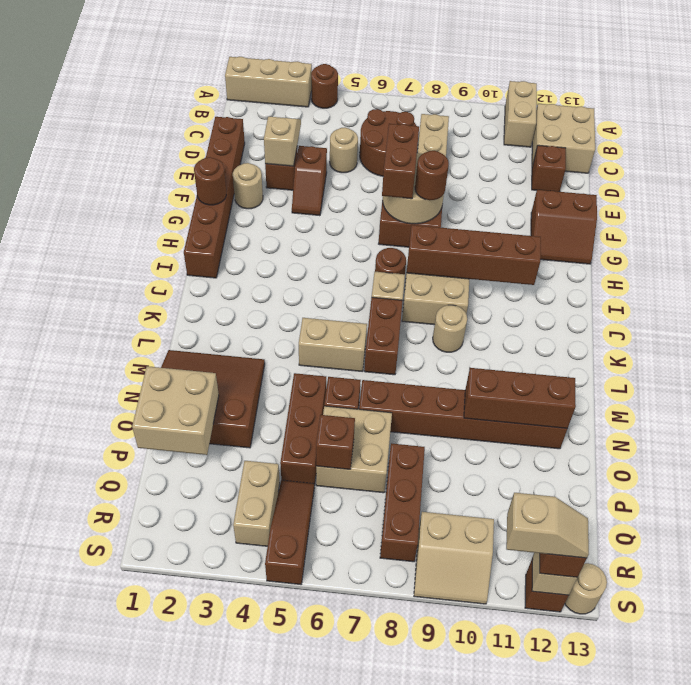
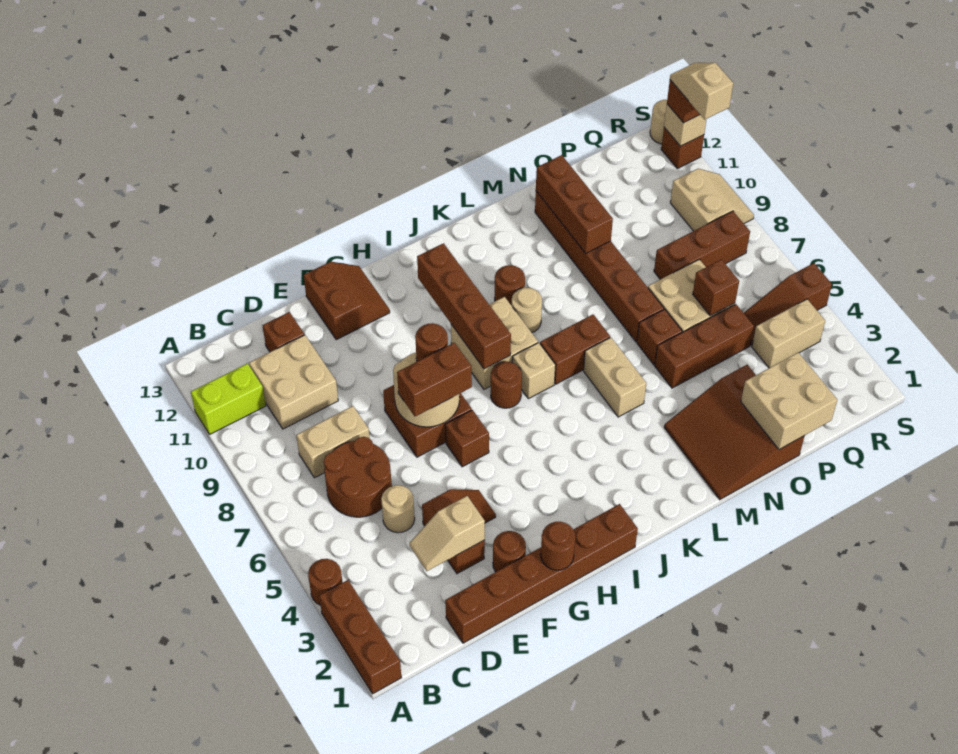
tan brick A1:A3 level 1 -> brown brick A1:A3 level 1
tan brick A11:B11 level 1 -> lime brick A11:B11 level 1
tan brick B12:C13 level 1 -> tan brick C10:D11 level 1
tan round brick F2 level 1 -> brown round brick F2 level 1
none -> brown brick G6 level 1
none -> brown round brick K10 level 1

